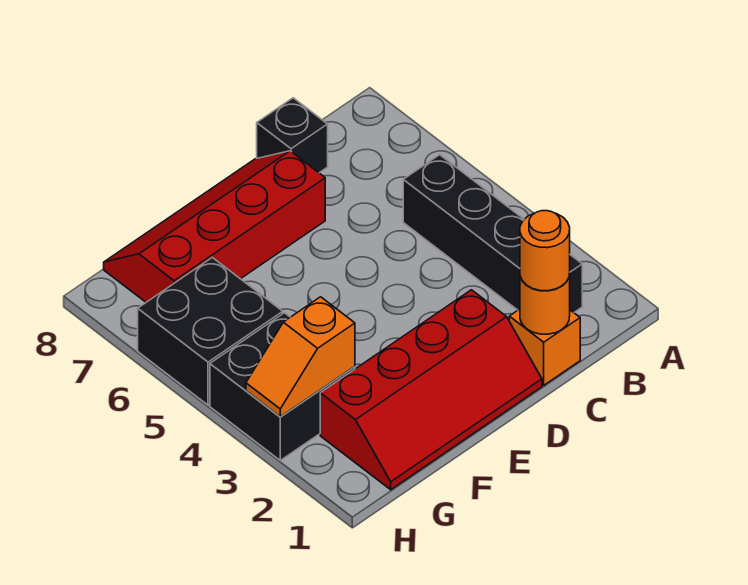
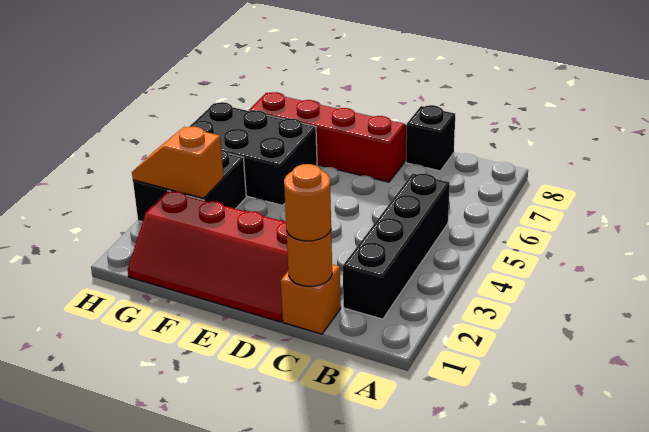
black brick G5:H6 level 1 -> black brick F5:H6 level 1

